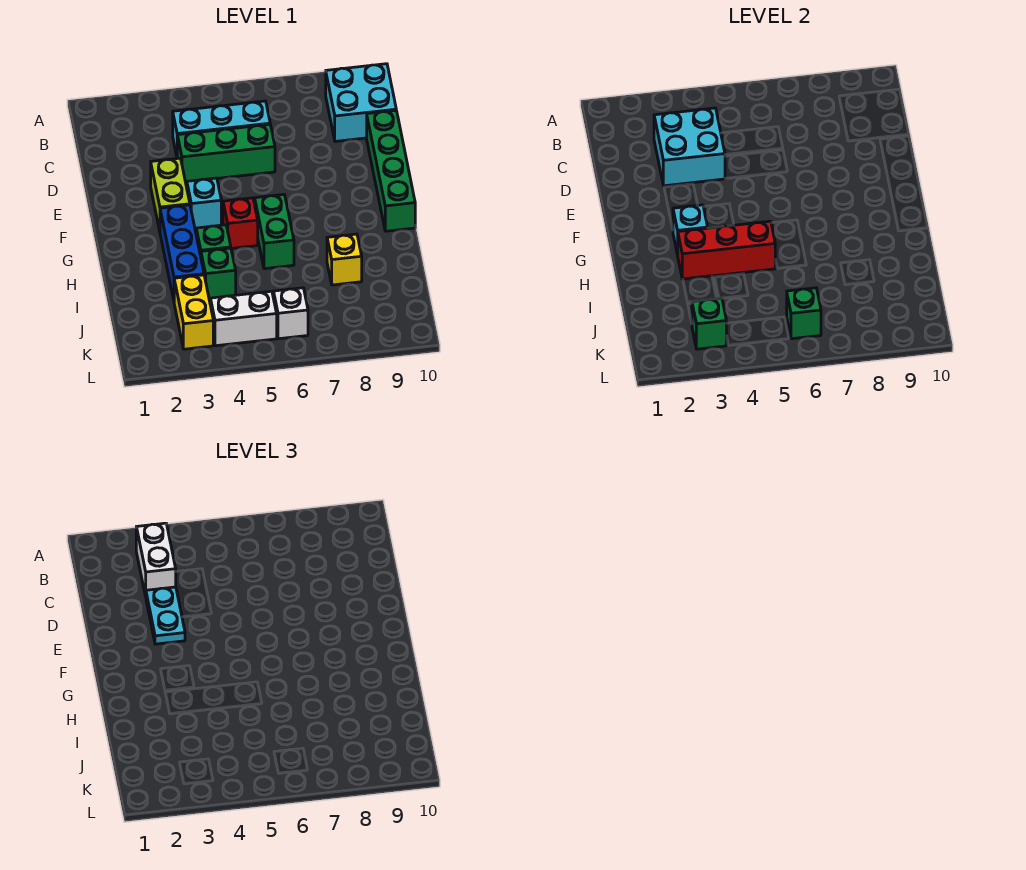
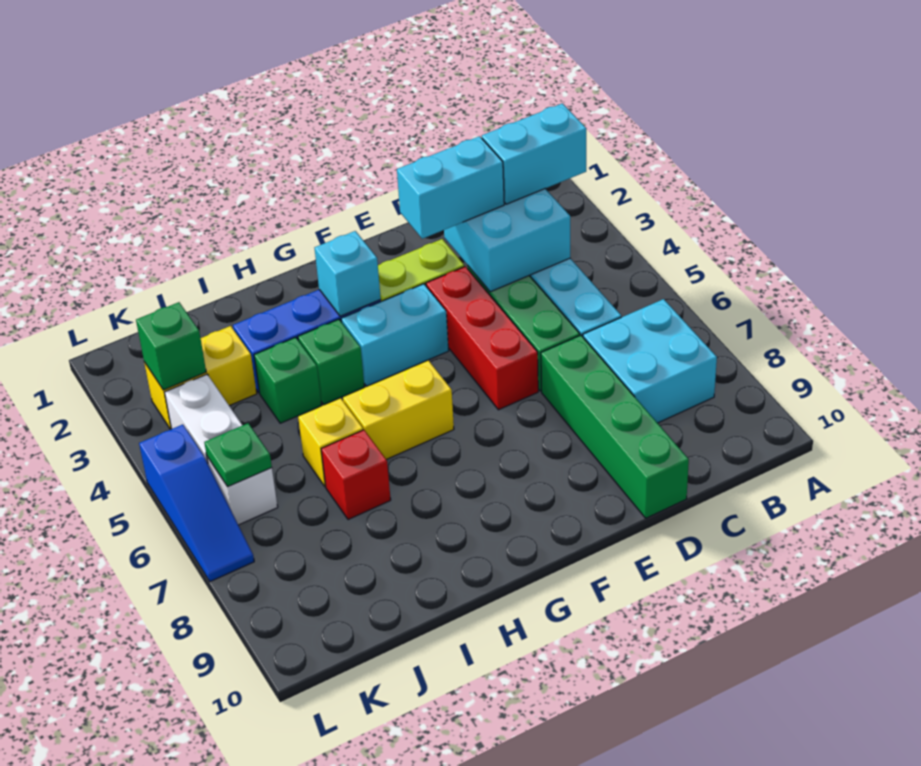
white brick B3:C3 level 3 -> cyan brick B3:C3 level 3
cyan brick B9:C10 level 1 -> cyan brick B7:C8 level 1
cyan plate D3:E3 level 3 -> cyan brick D3:E3 level 3
green brick D10:G10 level 1 -> green brick D7:D10 level 1
cyan brick F4 level 1 -> cyan brick F4:G4 level 1
red brick G5 level 1 -> red brick I7 level 1
green brick G6:H6 level 1 -> yellow brick G6:H6 level 1
red brick H3:H5 level 2 -> red brick E4:E6 level 1
yellow brick I8 level 1 -> yellow brick I6 level 1
green brick K6 level 2 -> green plate K6 level 2
none -> blue slope L5:L7 level 1 top 5

